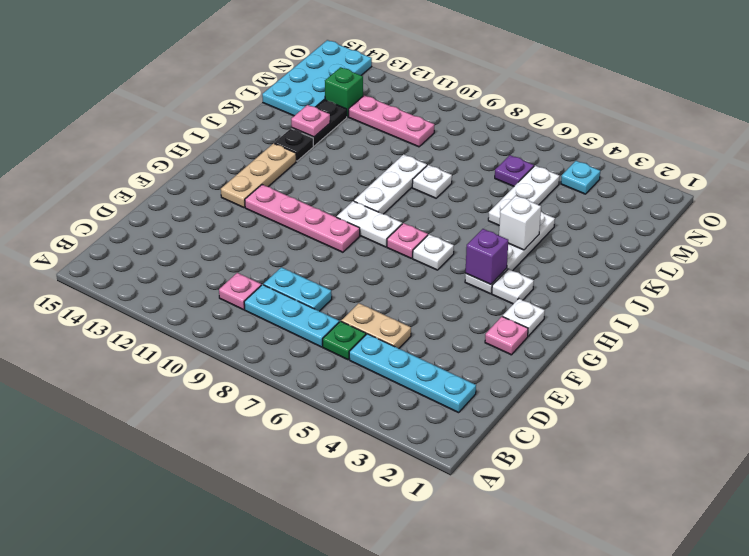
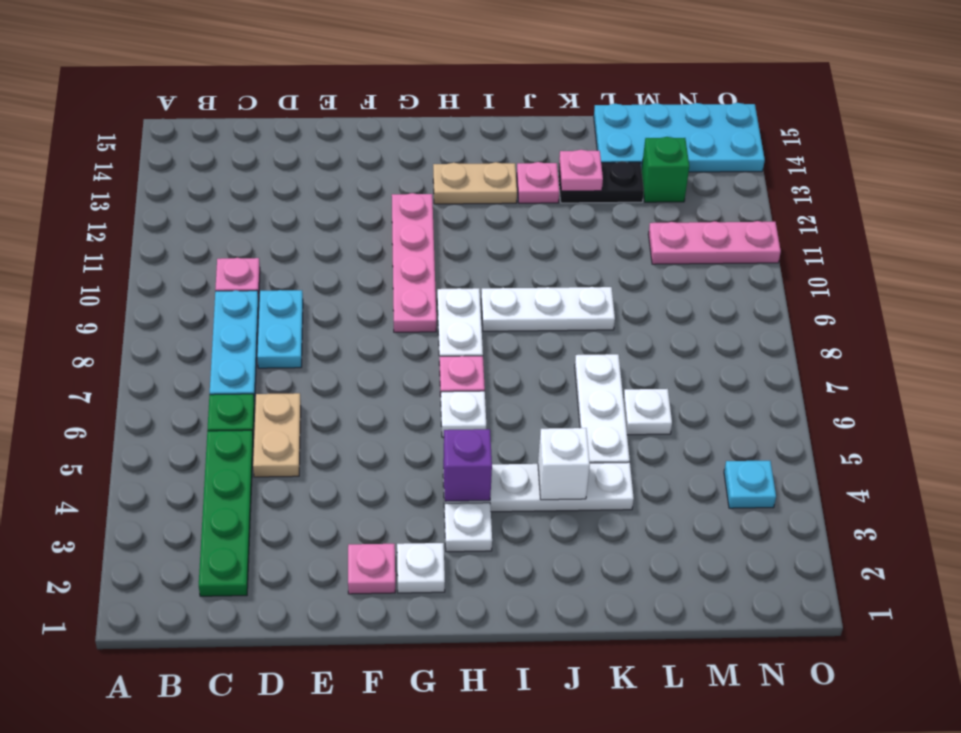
cyan plate C2:C5 level 1 -> green plate C2:C5 level 1
tan plate G13:I13 level 1 -> tan plate H13:I13 level 1
black plate J13 level 1 -> pink plate J13 level 1
white plate K5:M5 level 1 -> white plate K5:K7 level 1
white plate K8 level 1 -> white plate L6 level 1
purple plate M6 level 1 -> none
pink plate M10:M12 level 1 -> pink plate M11:O11 level 1

